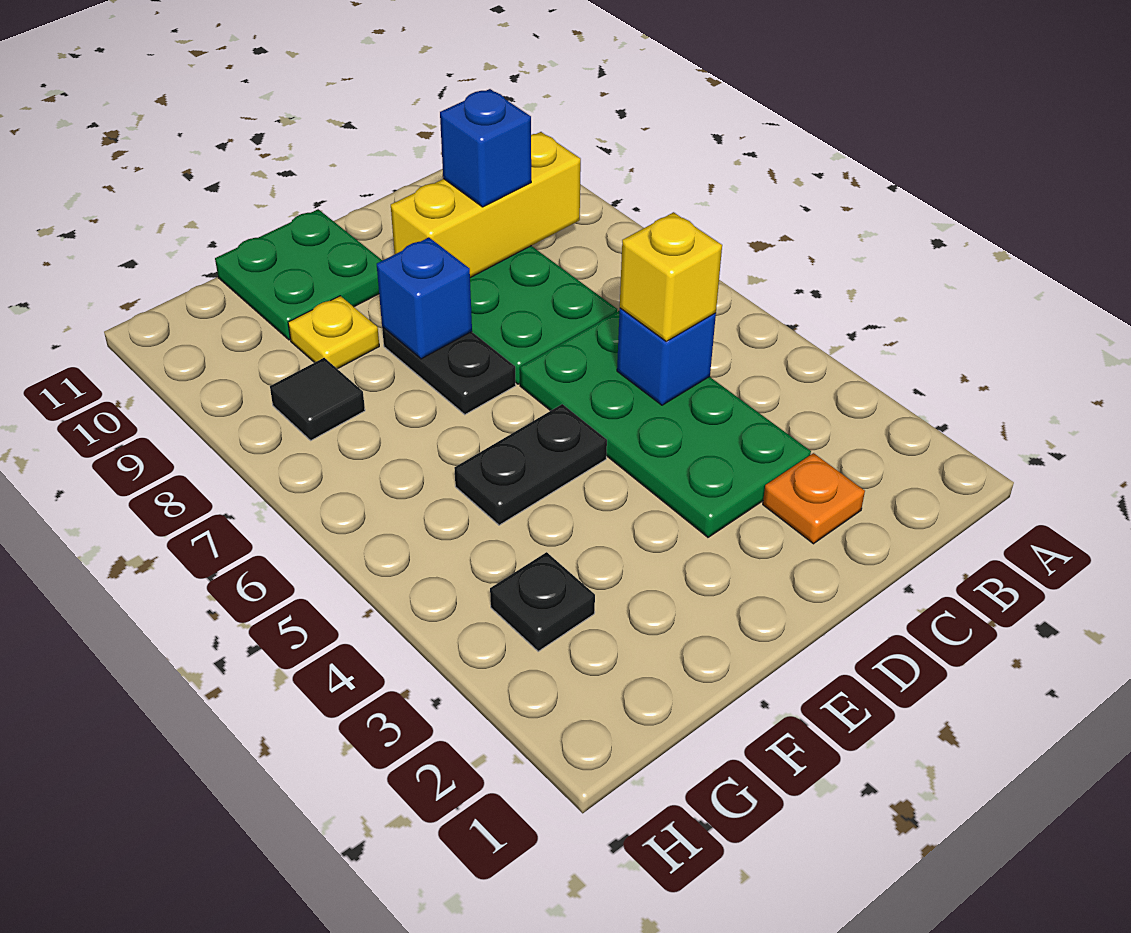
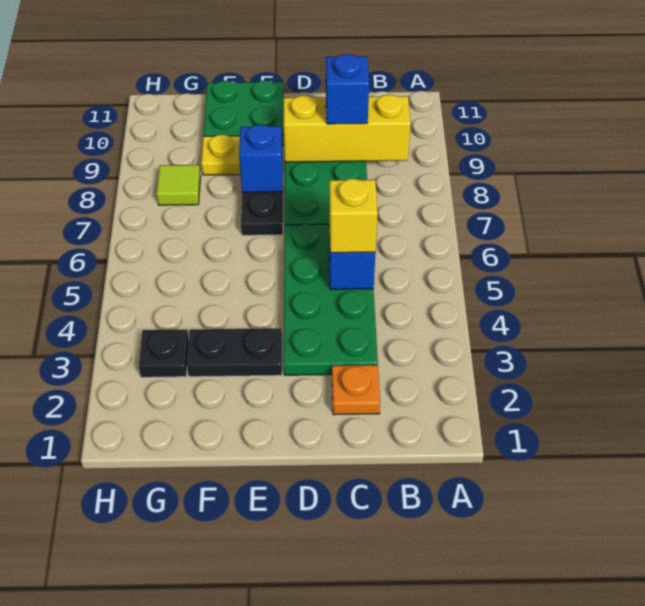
black plate E5:F5 level 1 -> black plate E3:F3 level 1
black tile G8 level 1 -> lime tile G8 level 1

